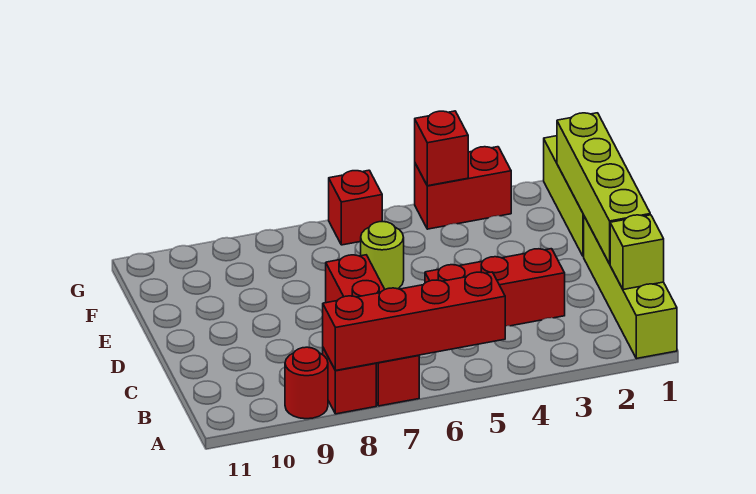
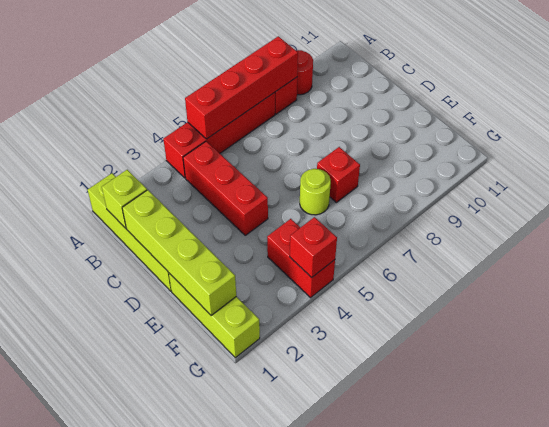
red brick A7:D7 level 1 -> red brick A4:A7 level 1
red brick C3:C5 level 1 -> red brick B4:D4 level 1
red brick G3:G4 level 1 -> red brick F4:G4 level 1
red brick G6 level 1 -> red brick E7 level 1

